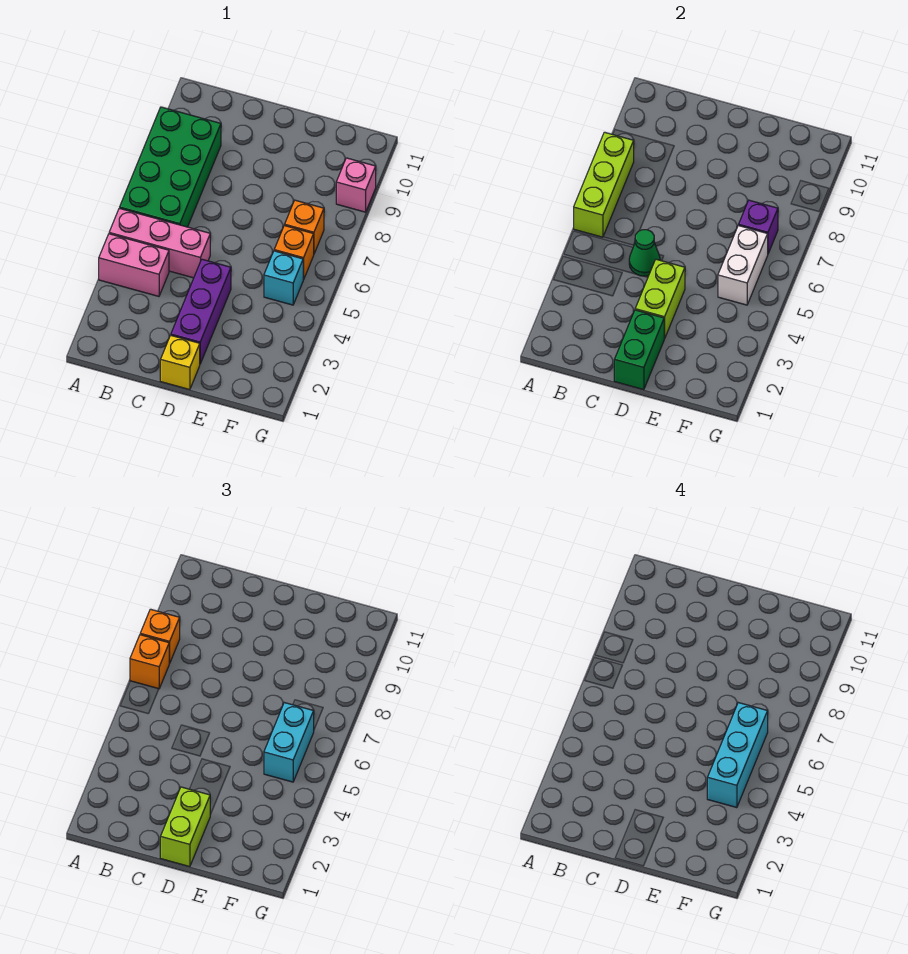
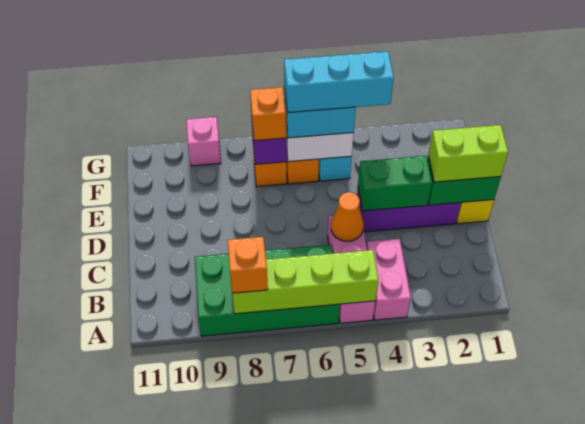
lime brick A6:A8 level 2 -> lime brick A5:A8 level 2
orange brick A7 level 3 -> orange brick F7 level 3
green cone C5 level 2 -> orange cone C5 level 2
lime brick D3:D4 level 2 -> green brick D3:D4 level 2

